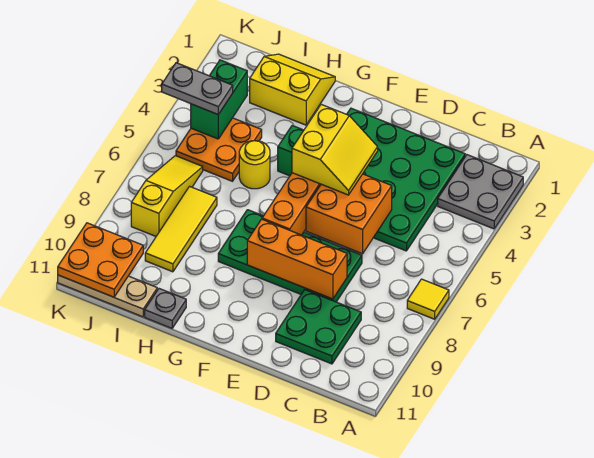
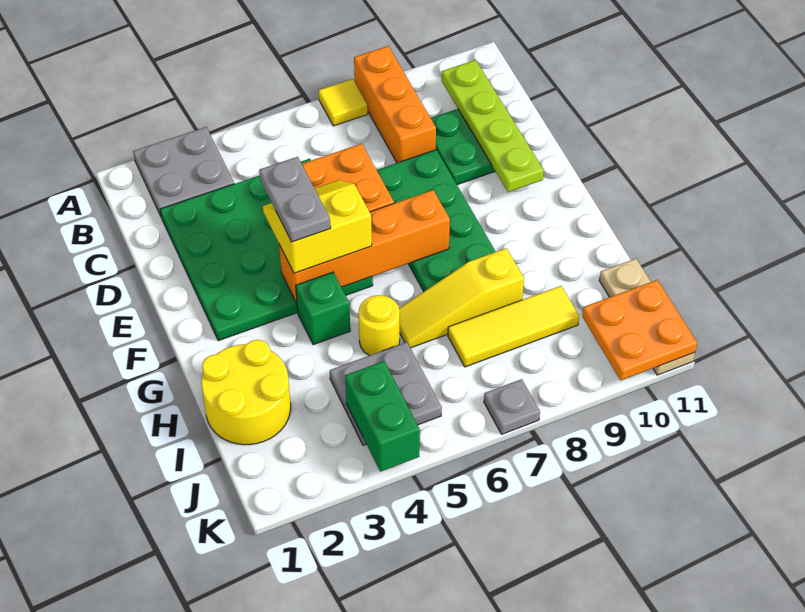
none -> lime plate B10:E10 level 2
orange brick D8:F8 level 2 -> orange brick A8:C8 level 1
yellow slope H1:I2 level 1 top 2 -> yellow round brick H1:I2 level 1
grey plate H11 level 1 -> grey plate K7 level 1
orange plate I4:J5 level 1 -> grey plate I4:J5 level 1
green brick J3:J4 level 2 -> green brick J4:K4 level 2
grey plate J4:K4 level 3 -> grey plate E4:F4 level 4
yellow slope J6:J8 level 1 top 8 -> yellow slope H6:H8 level 1 top 8

